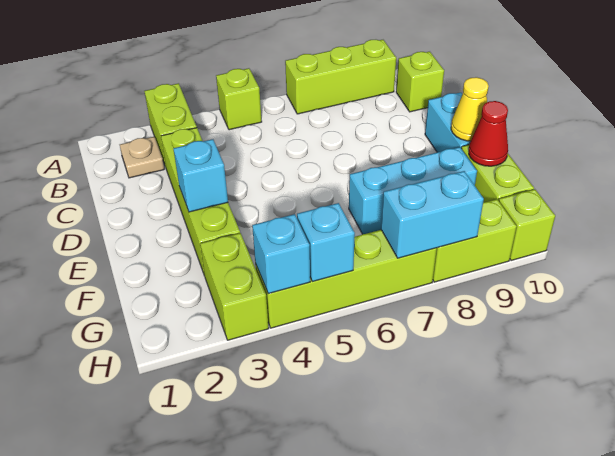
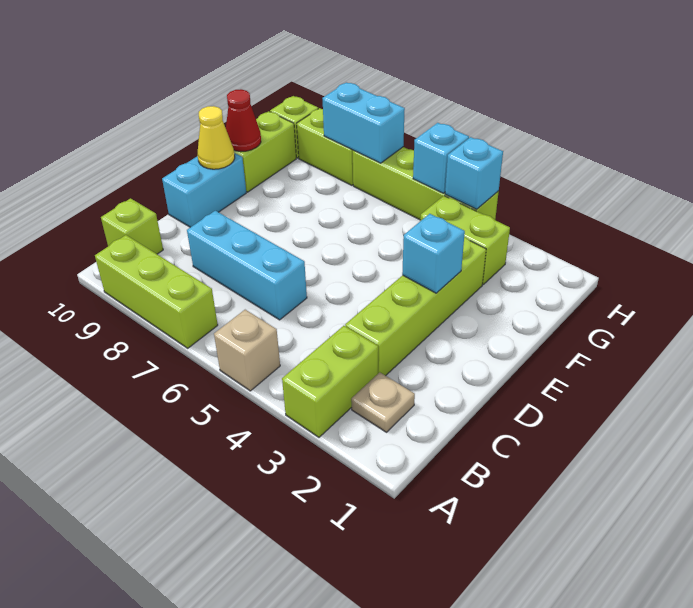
lime brick A5 level 1 -> tan brick A5 level 1
cyan brick F7:F9 level 1 -> cyan brick C6:C8 level 1
lime brick G3:H3 level 1 -> lime brick G3:G4 level 1

